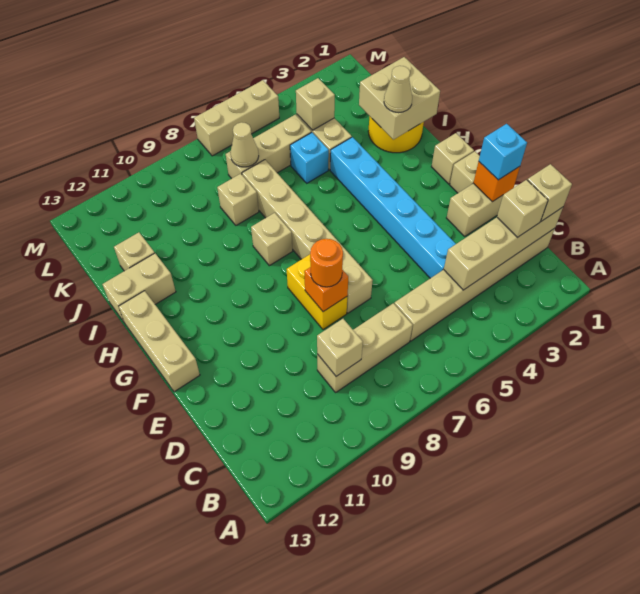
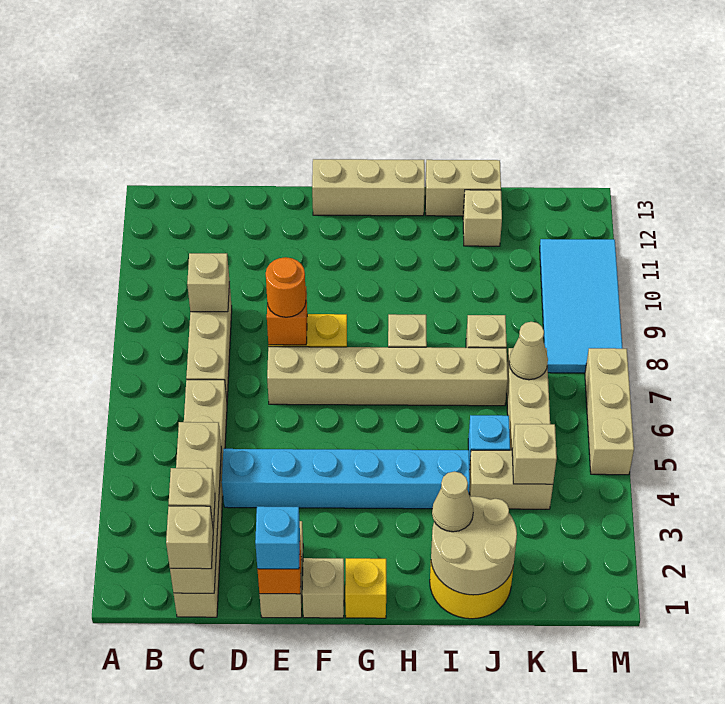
tan brick G1 level 1 -> yellow brick G1 level 1
tan brick I1:J2 level 2 -> tan round brick I1:J2 level 2
tan brick I12:I13 level 1 -> tan brick I13:J13 level 1
none -> cyan tile L8:M11 level 1

